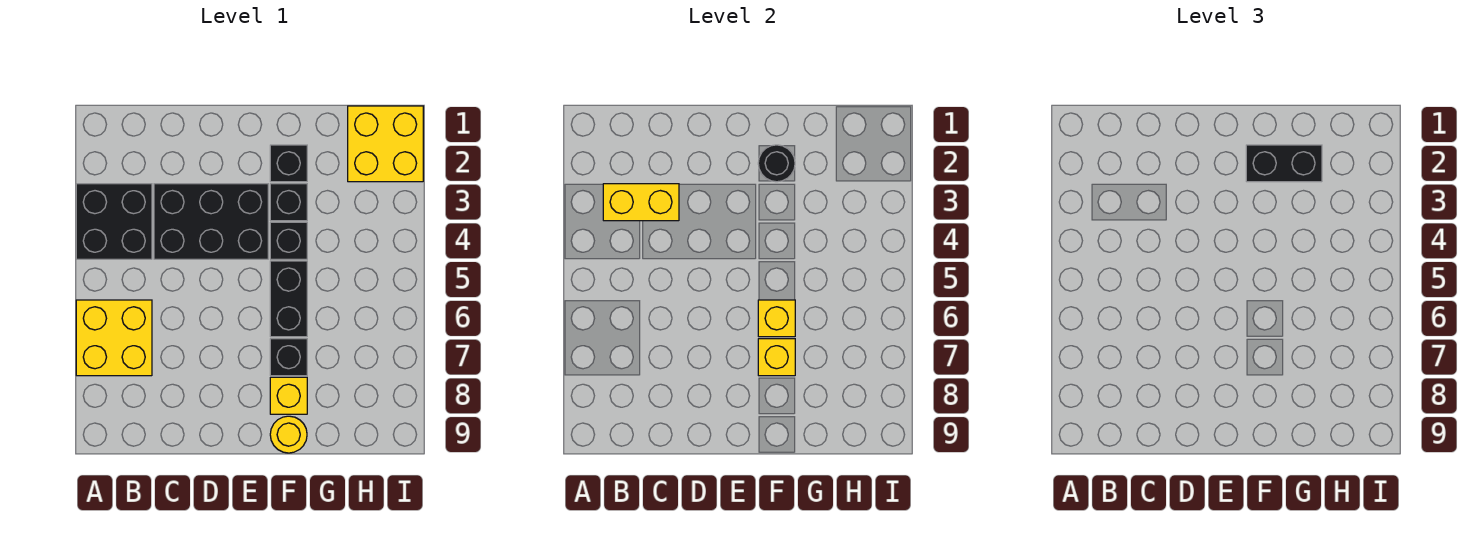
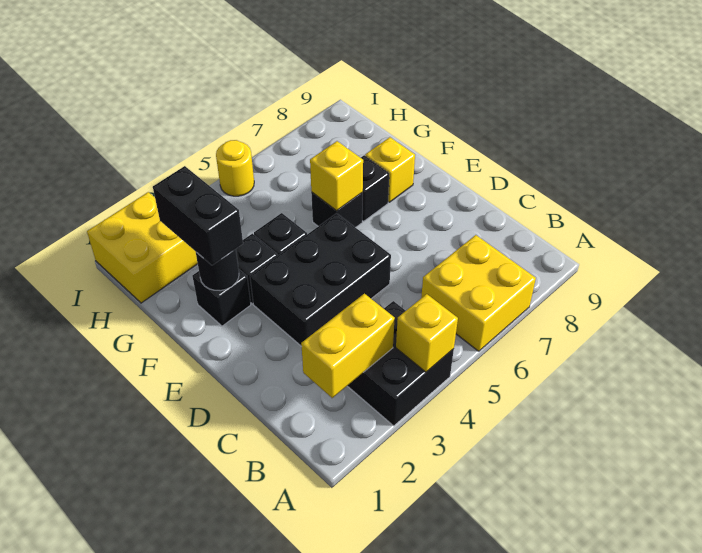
yellow brick B3:C3 level 2 -> yellow brick B2:B3 level 2
black brick C3:E4 level 1 -> black brick D3:E5 level 1
black brick F5:F6 level 1 -> black brick F6 level 1
yellow brick F7 level 2 -> yellow brick A4 level 2
yellow round brick F9 level 1 -> yellow round brick I5 level 1

